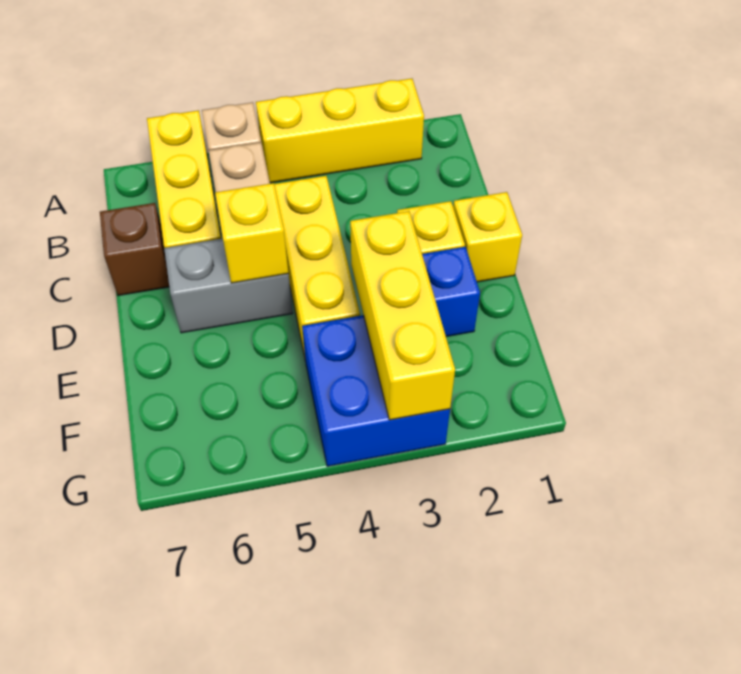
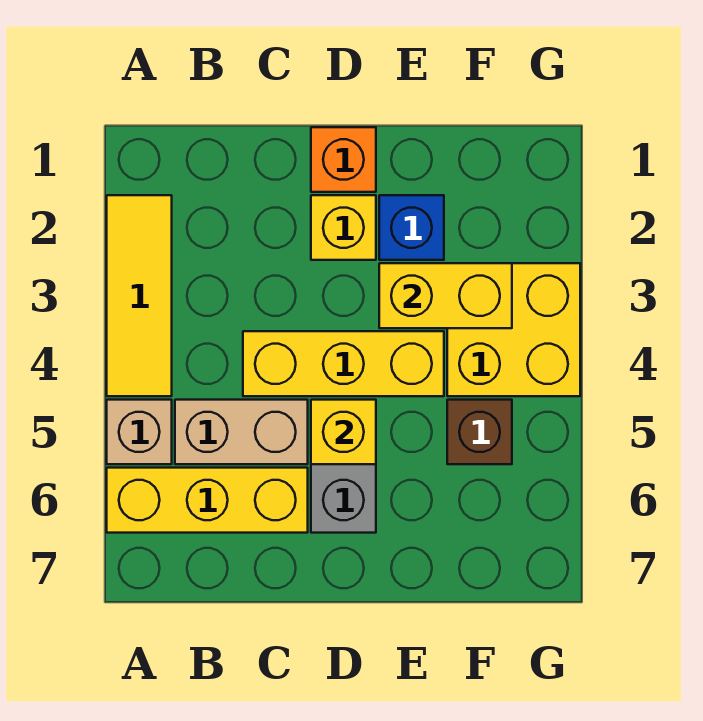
yellow brick A2:A4 level 1 -> yellow tile A2:A4 level 1
brown brick C7 level 1 -> brown brick F5 level 1
yellow brick D1 level 1 -> orange brick D1 level 1
yellow brick E3:G3 level 2 -> yellow brick E3:F3 level 2
blue brick F3:G4 level 1 -> yellow brick F3:G4 level 1

